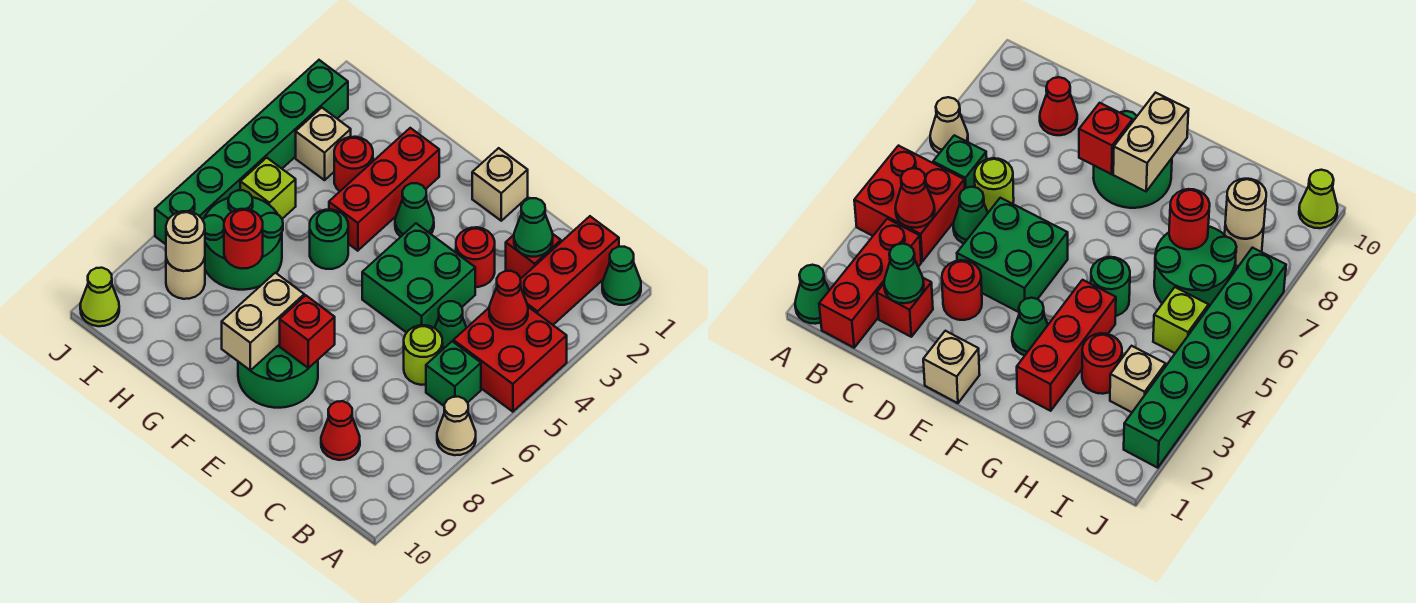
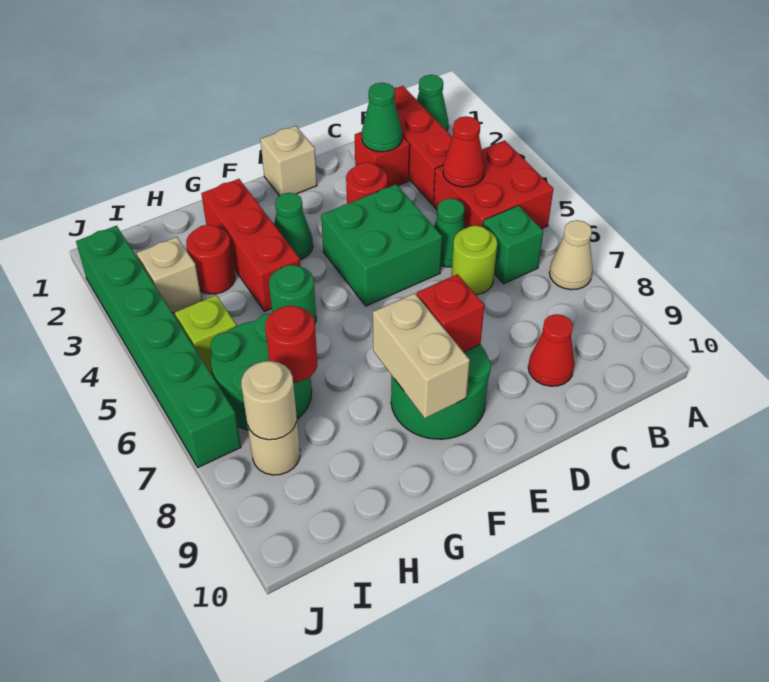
lime cone J10 level 1 -> none

